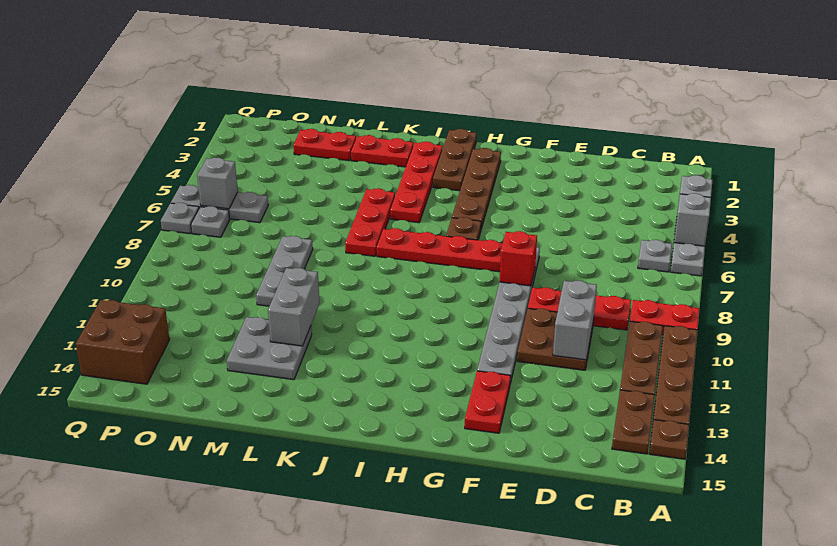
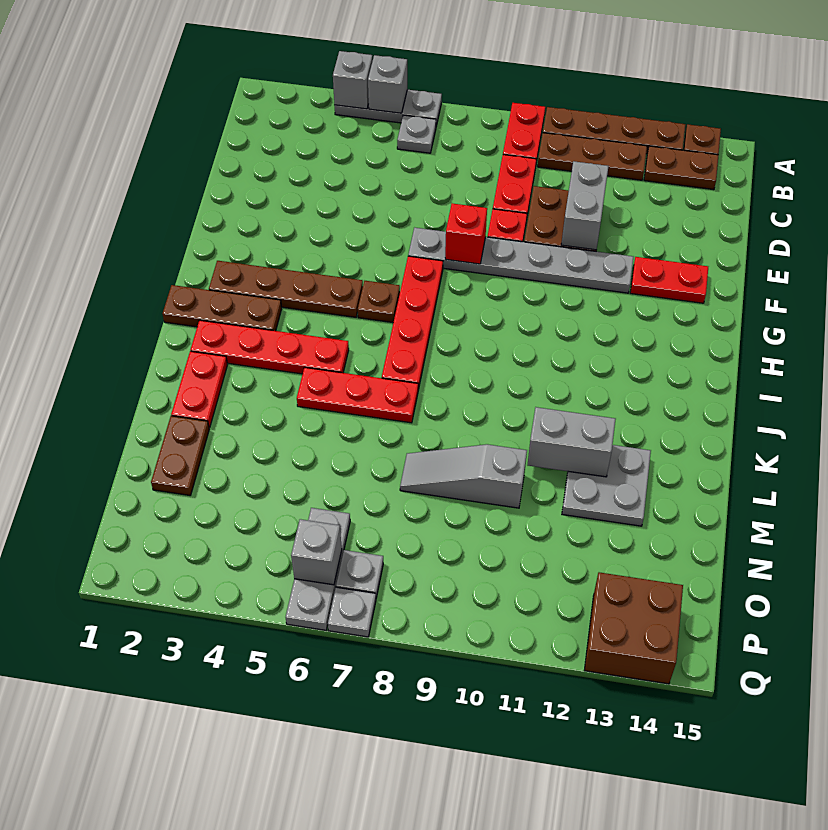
grey brick D10:D11 level 2 -> grey brick D11:E11 level 2
red plate M2:N2 level 1 -> brown plate M2:N2 level 1
grey plate M8:M10 level 1 -> grey slope M8:M10 level 1 top 10

